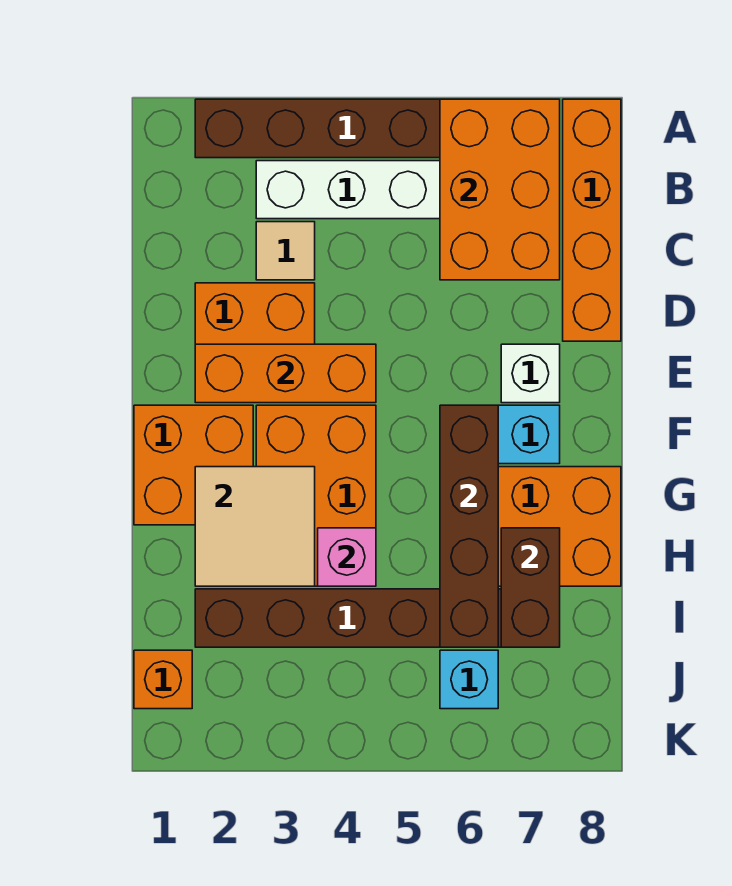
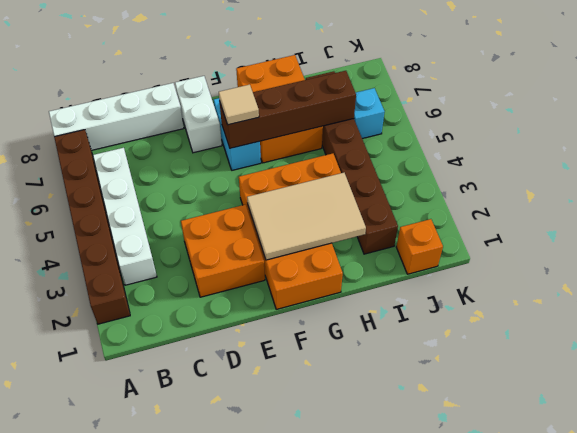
orange brick A6:C7 level 2 -> none
orange brick A8:D8 level 1 -> white brick A8:D8 level 1
tan tile C3 level 1 -> tan tile F6 level 3
orange brick E2:E4 level 2 -> none
white brick E7 level 1 -> white brick E7:E8 level 1
tan tile G2:H3 level 2 -> tan tile F2:H3 level 2
pink brick H4 level 2 -> none
brown brick H7:I7 level 2 -> none

